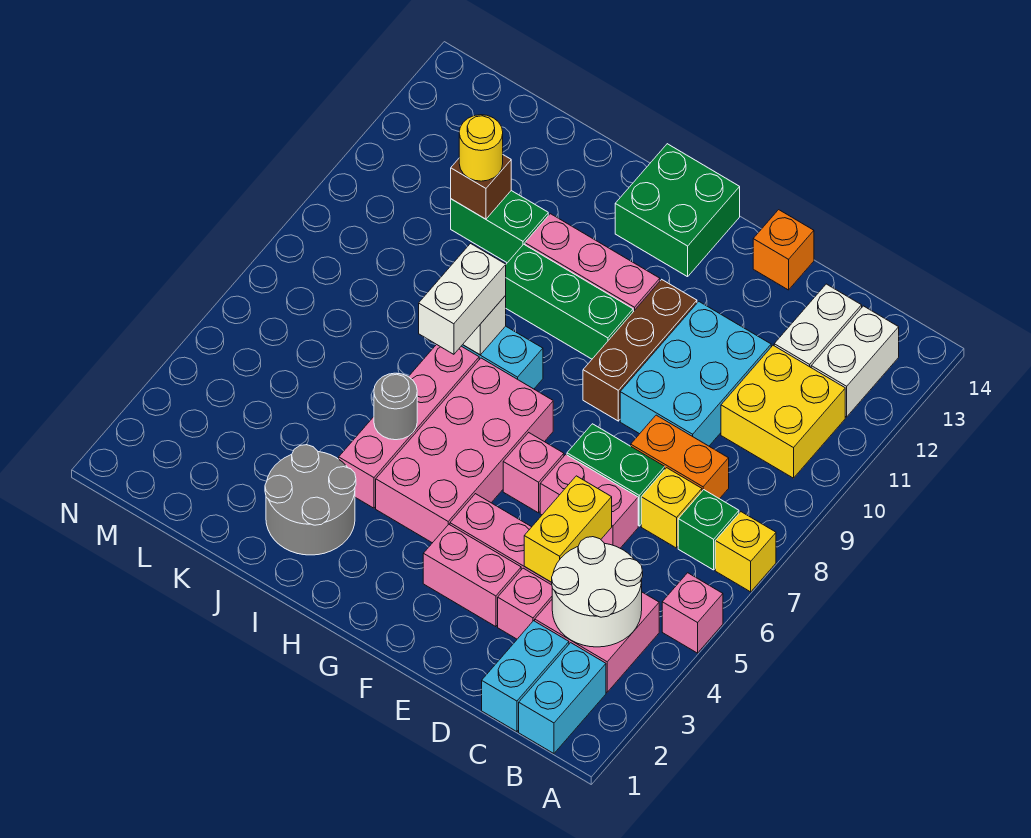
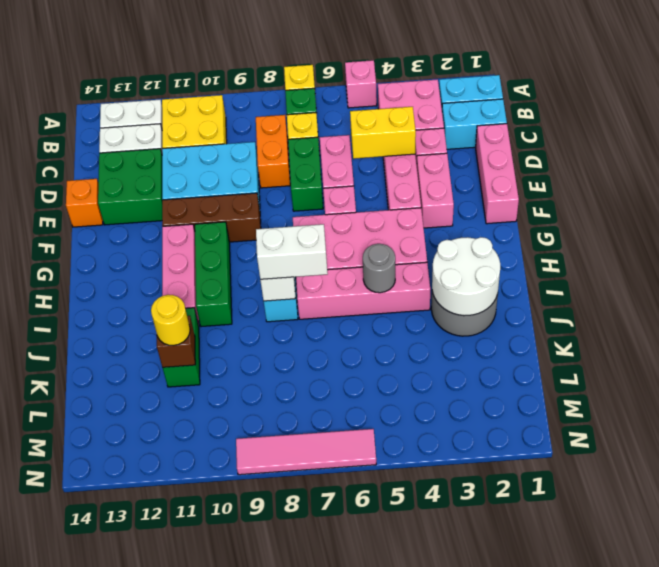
white round brick B3:C4 level 2 -> white round brick I2:J3 level 2
none -> pink brick D1:F1 level 1
green brick G13:H14 level 1 -> green brick D12:E13 level 1
none -> pink tile N6:N9 level 1

